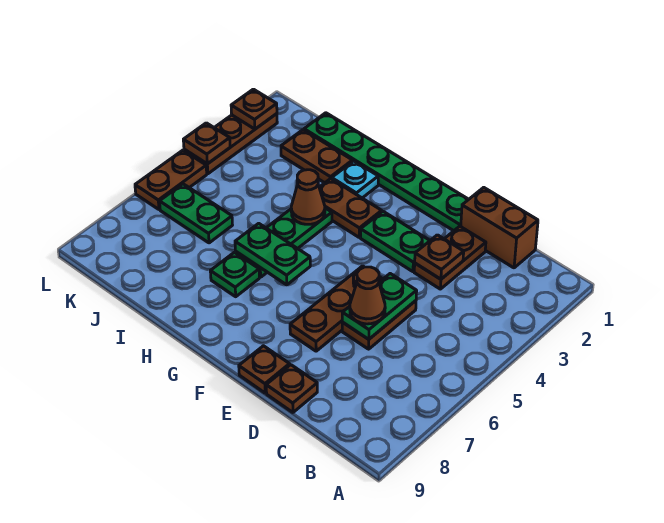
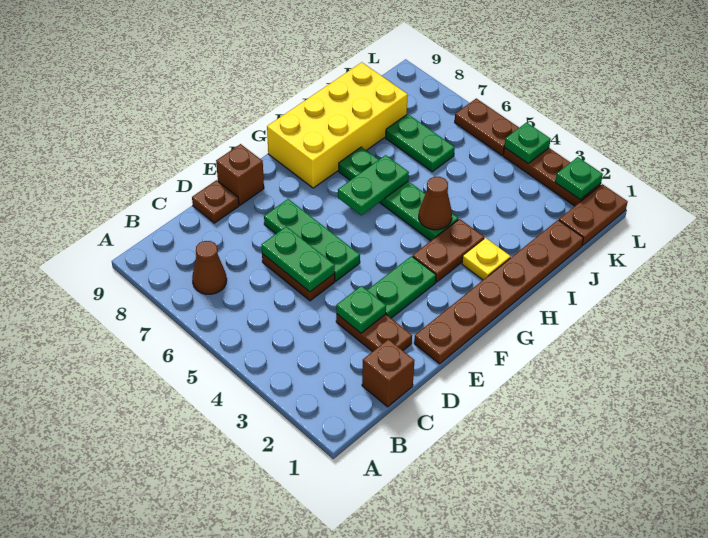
brown brick C1:D1 level 1 -> brown brick C1 level 1
brown plate D3 level 2 -> green plate D3 level 2
brown cone D6 level 3 -> brown cone B7 level 1
green plate E1:J1 level 1 -> brown plate E1:J1 level 1
brown plate E5:E7 level 1 -> green plate E5:E7 level 1
brown plate E9 level 1 -> brown brick E9 level 1
none -> yellow brick G8:J9 level 1
cyan plate H2 level 1 -> yellow plate H2 level 1
brown plate I2:J2 level 1 -> brown plate K1:L1 level 1
green plate J6:K6 level 1 -> green plate J6:J7 level 1
brown plate L2 level 2 -> green plate L2 level 2
brown plate L4 level 2 -> green plate L4 level 2

